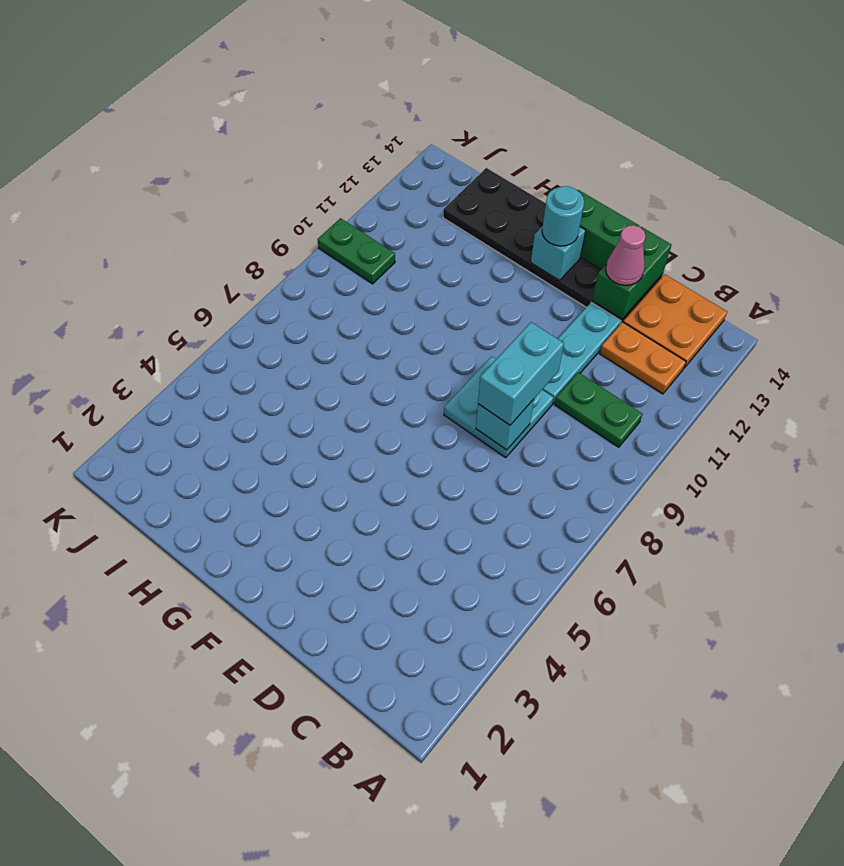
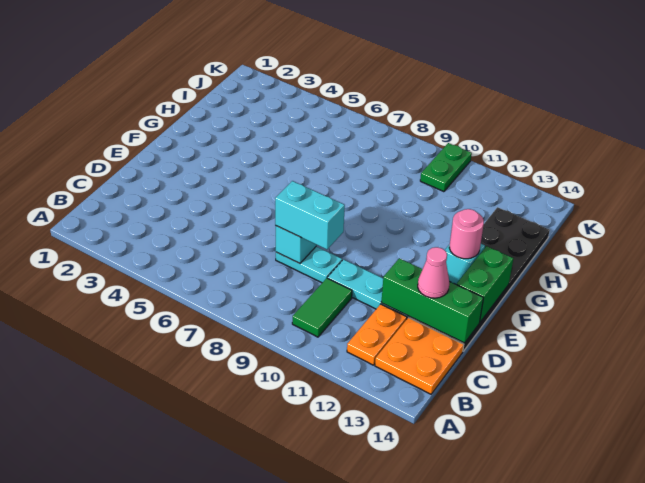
green plate B10:C10 level 1 -> green tile B10:C10 level 1
cyan plate D8:E9 level 1 -> cyan plate D8:D9 level 1
green brick D13:D14 level 2 -> green brick D12:D14 level 2
cyan round brick F13 level 3 -> pink round brick F13 level 3

